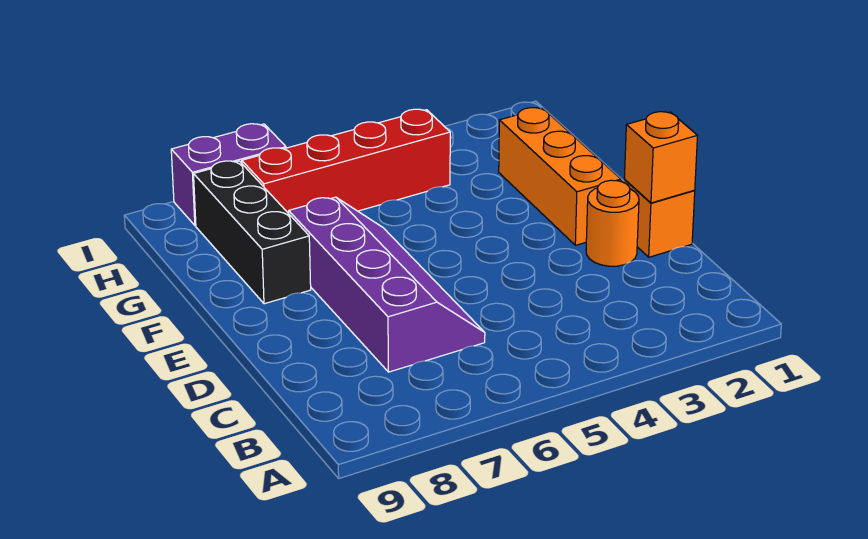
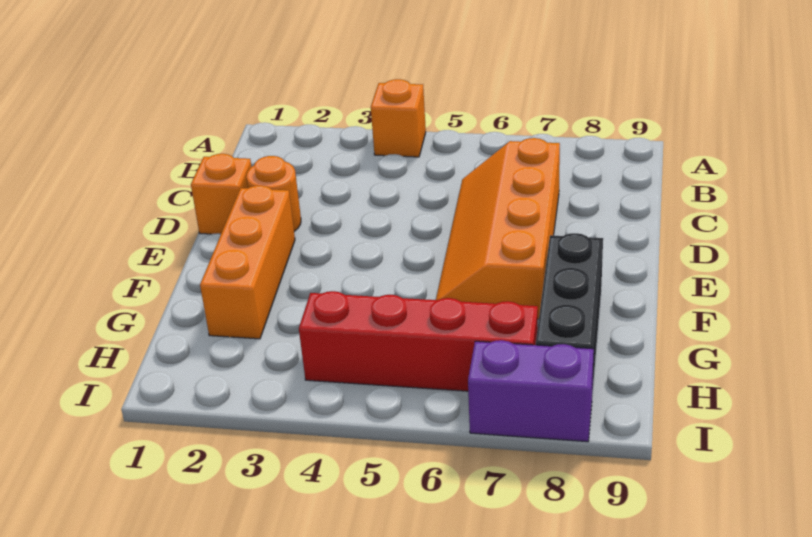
purple slope C6:F7 level 1 top 7 -> orange slope C6:F7 level 1 top 7
orange brick D1 level 2 -> orange brick A4 level 1

